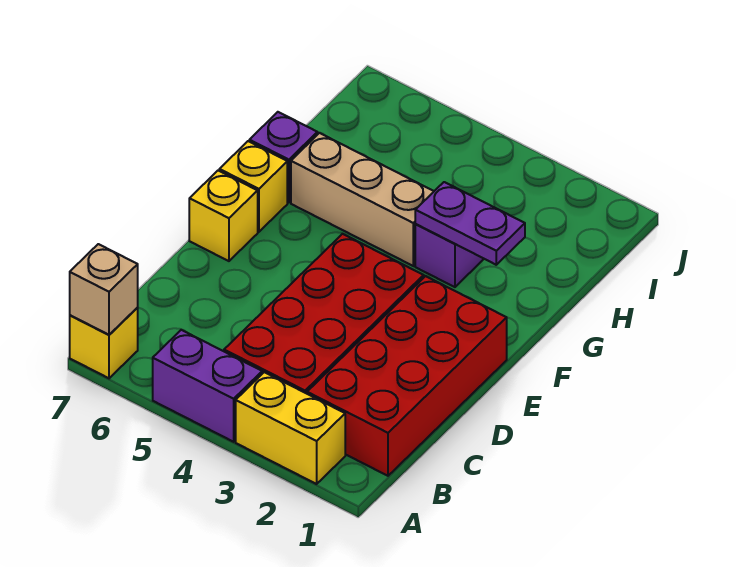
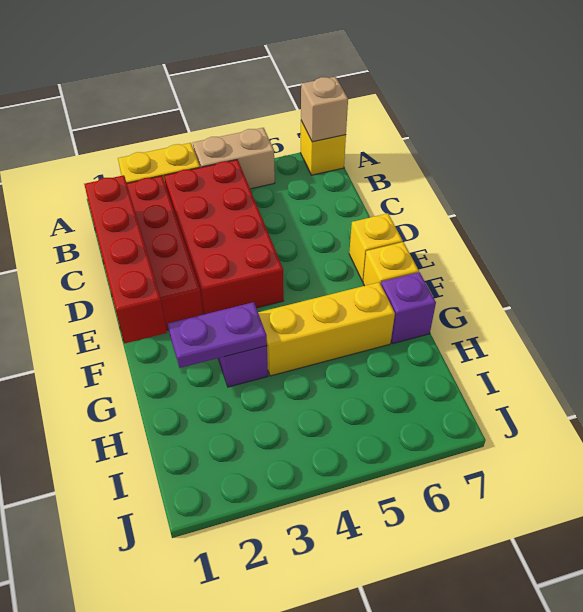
purple brick A4:A5 level 1 -> tan brick A4:A5 level 1
none -> red brick C1:F1 level 2
tan brick G4:G6 level 1 -> yellow brick G4:G6 level 1

